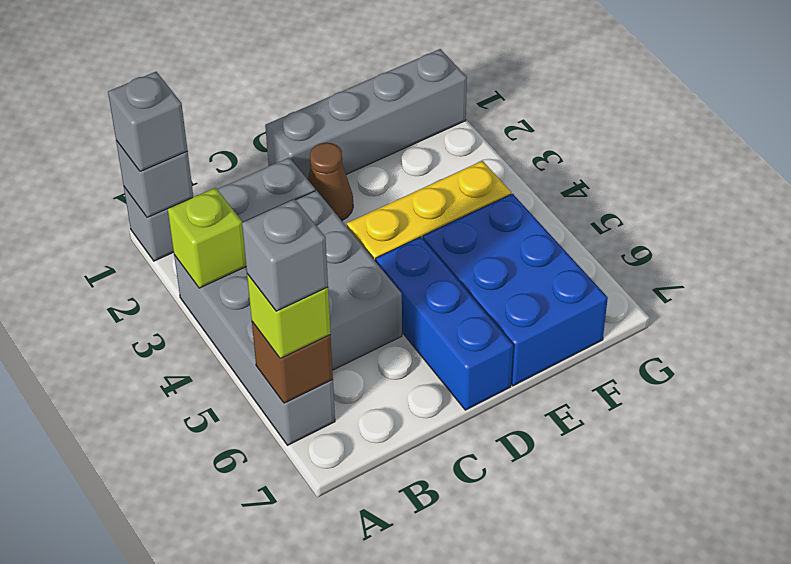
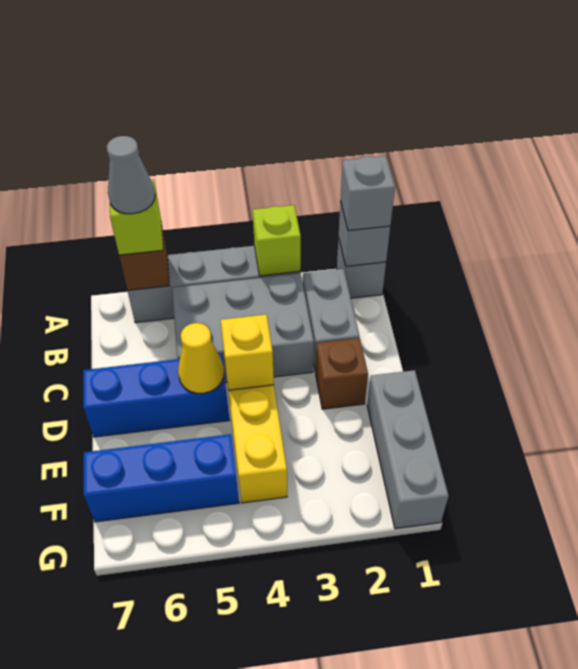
grey brick A6 level 4 -> grey cone A6 level 4
grey brick D1:G1 level 1 -> grey brick E1:G1 level 1
brown cone D2 level 1 -> brown brick D2 level 1
none -> yellow brick D4 level 2
none -> yellow cone D5 level 2
blue brick E5:F7 level 1 -> blue brick F5:F7 level 1

